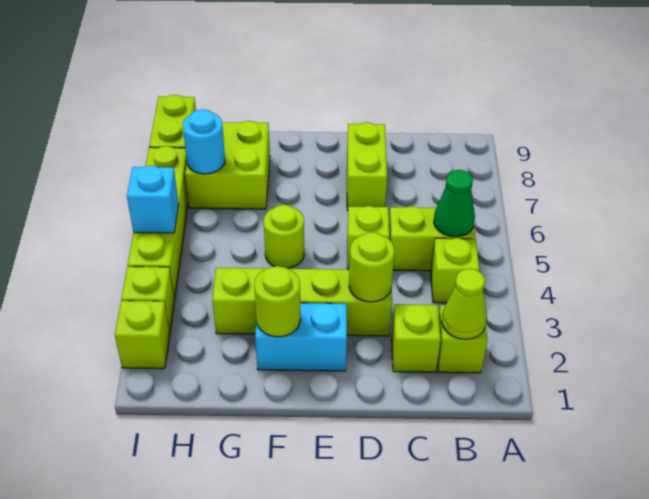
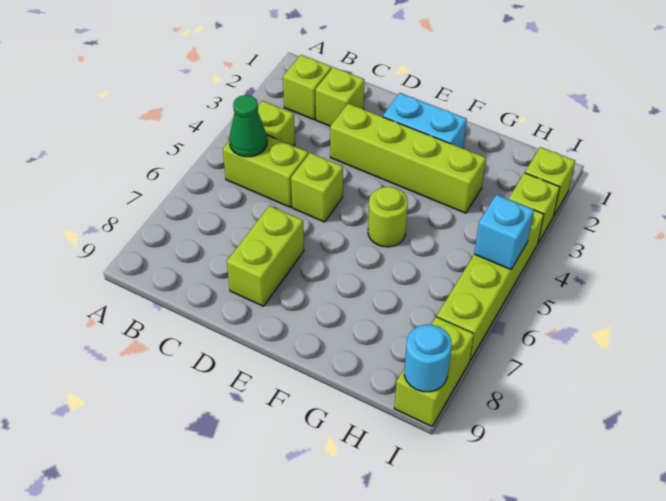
lime cone B2 level 2 -> none
lime round brick D3 level 2 -> none
lime round brick F2 level 2 -> none
lime brick G7:H8 level 1 -> none
cyan round brick H7 level 2 -> cyan round brick I9 level 2

